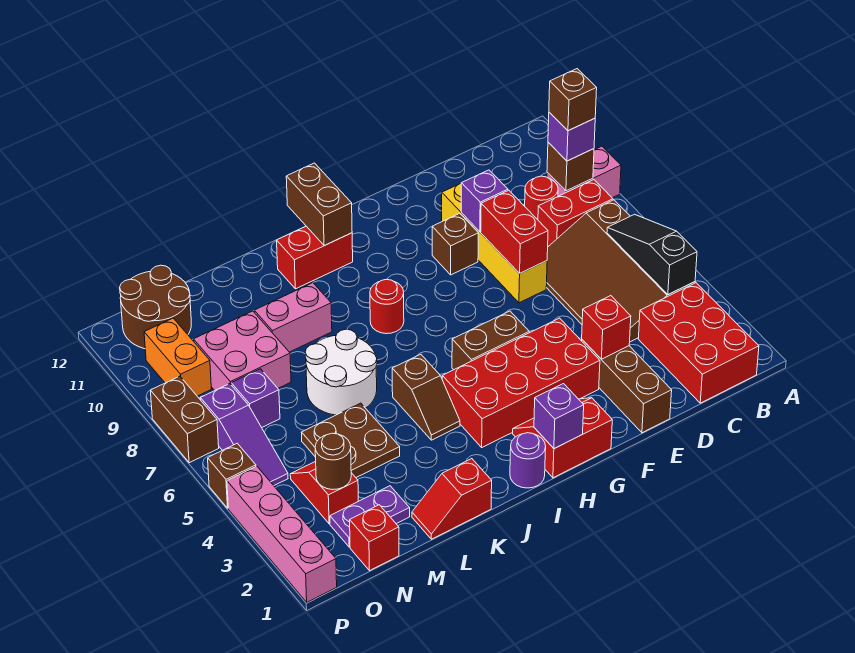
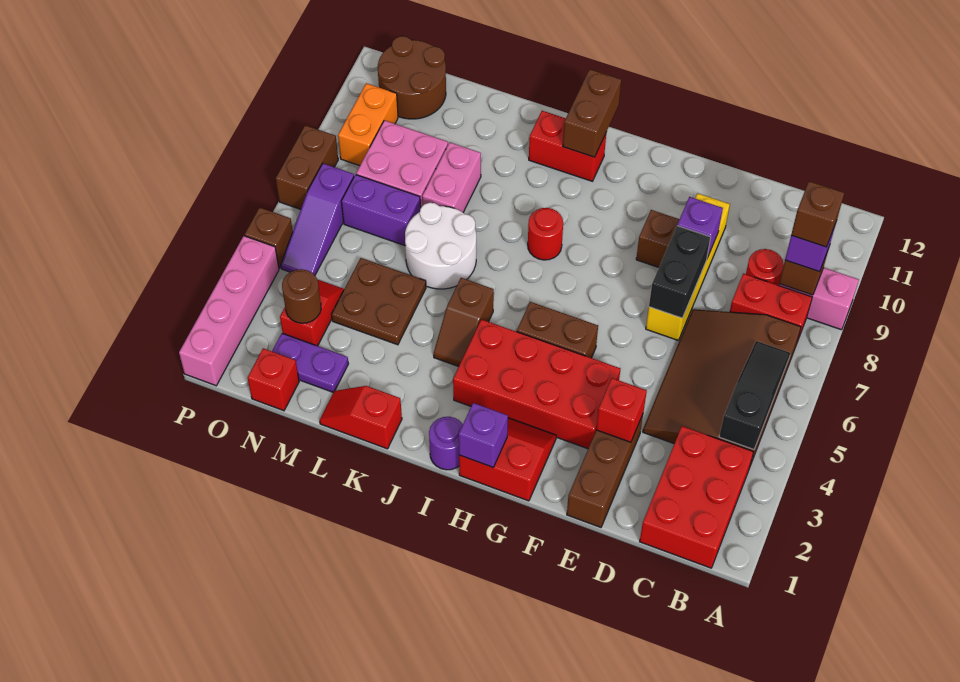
red brick E7:E8 level 2 -> black brick E7:E8 level 2
pink brick K9:L9 level 1 -> pink brick L8:L9 level 1
purple brick N7 level 1 -> purple brick M7:N7 level 1

